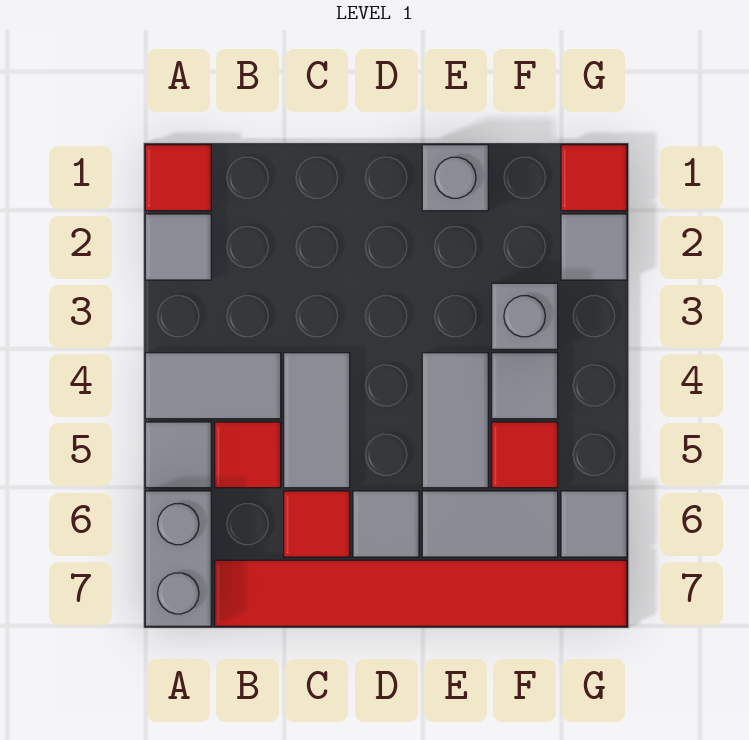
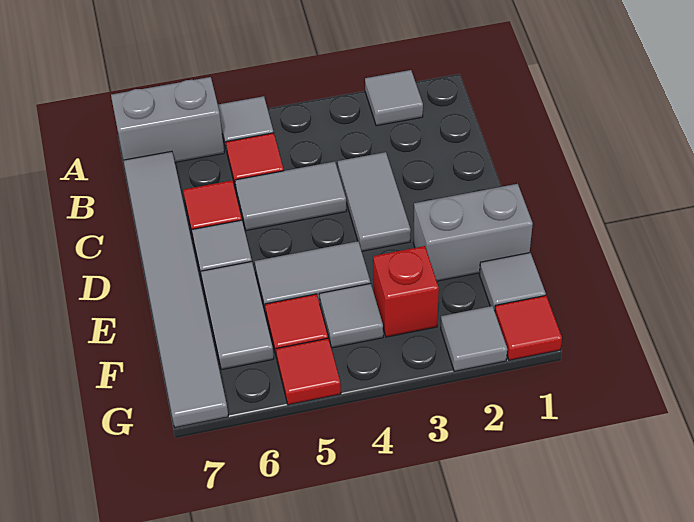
red tile A1 level 1 -> red tile G5 level 1
grey tile A4:B4 level 1 -> grey tile C3:D3 level 1
red tile B7:G7 level 1 -> grey tile B7:G7 level 1
grey brick E1 level 1 -> grey brick E1:E2 level 1
grey brick F3 level 1 -> red brick F3 level 1
grey tile G6 level 1 -> grey tile F1 level 1

